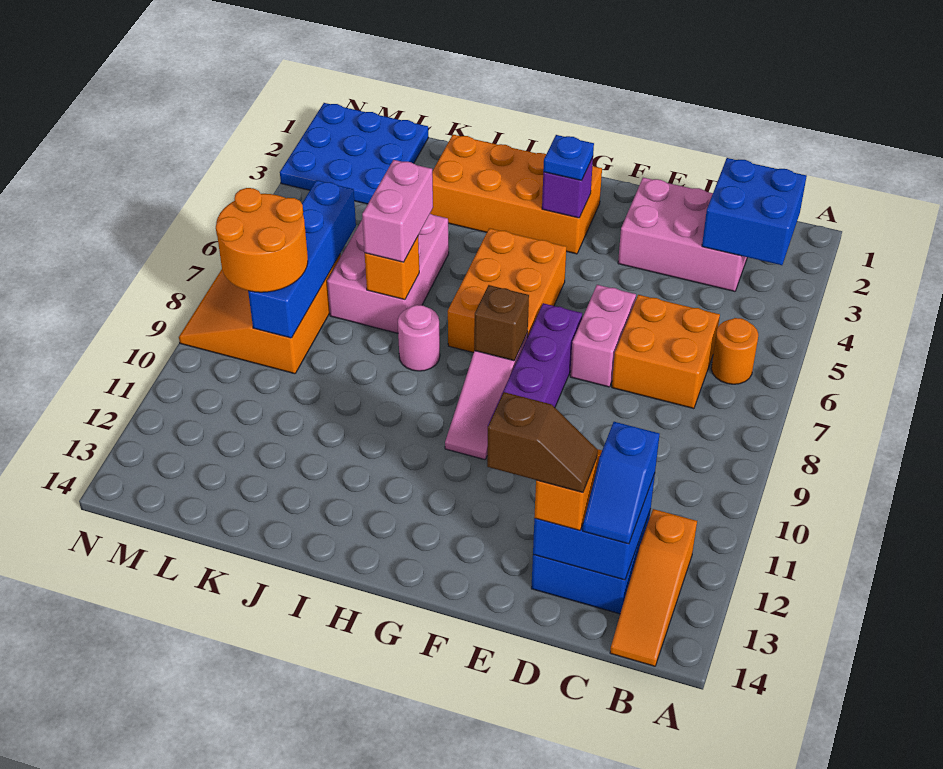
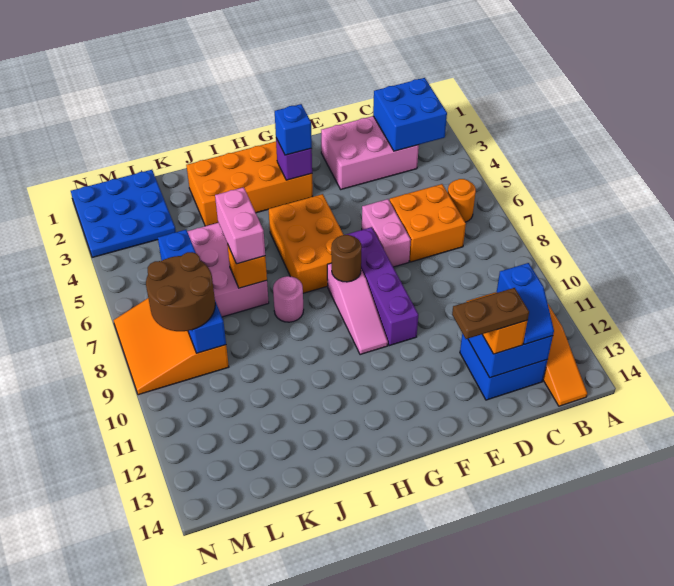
brown slope D13:E13 level 4 top E -> brown plate D13:E13 level 4
blue plate G3 level 3 -> blue brick G3 level 3
brown brick G8 level 2 -> brown round brick G8 level 2
orange round brick L8:M9 level 3 -> brown round brick L8:M9 level 3

